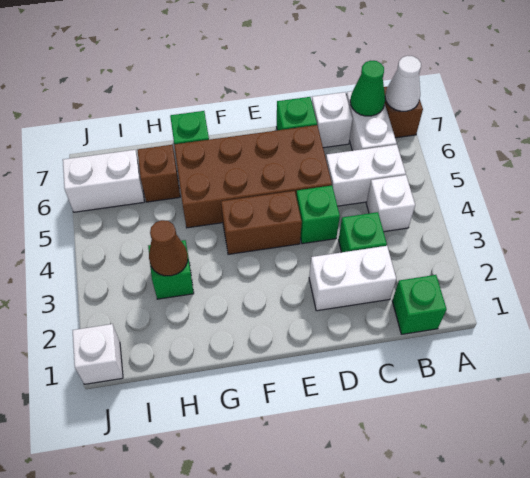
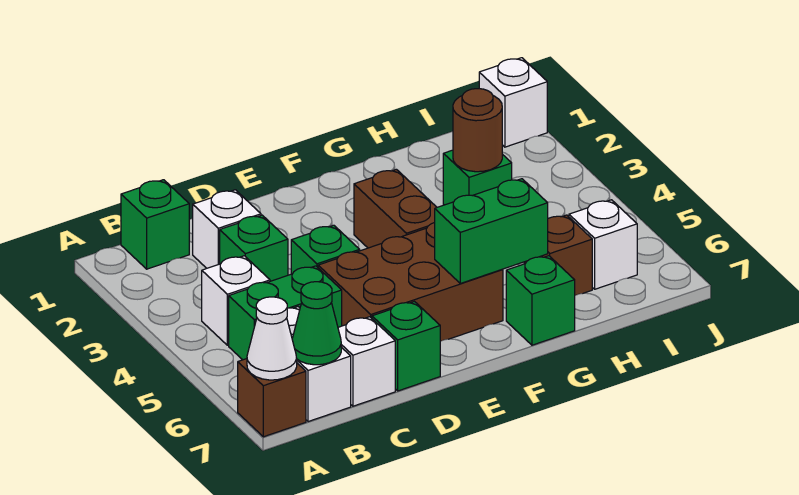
white brick B5:C5 level 1 -> green brick B5:C5 level 1
white brick C2:D2 level 1 -> white brick C2 level 1
brown brick D5:G6 level 1 -> brown brick D5:F6 level 1
brown brick E4:F4 level 1 -> brown brick F3:F4 level 1
none -> green brick F6:G6 level 2
brown cone H3 level 2 -> brown round brick H3 level 2
white brick I6:J6 level 1 -> white brick I6 level 1

